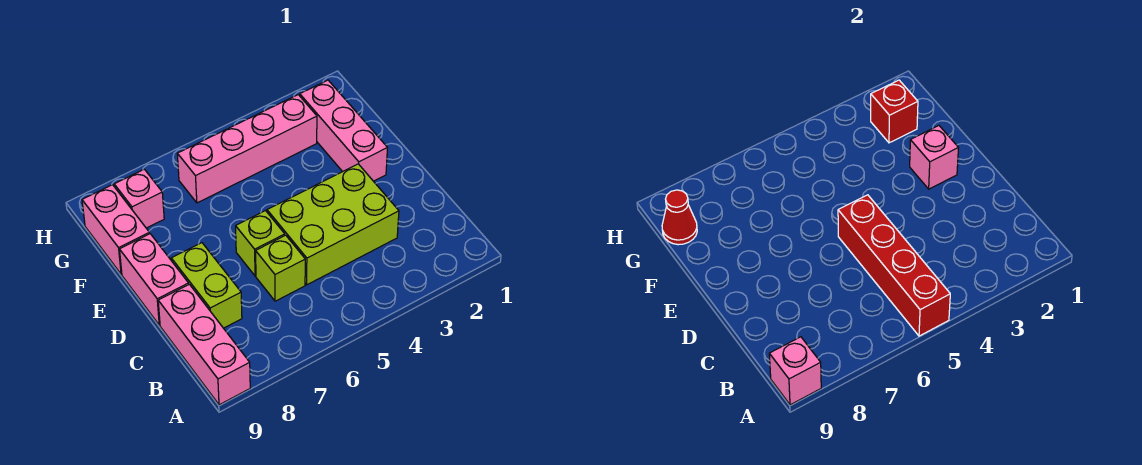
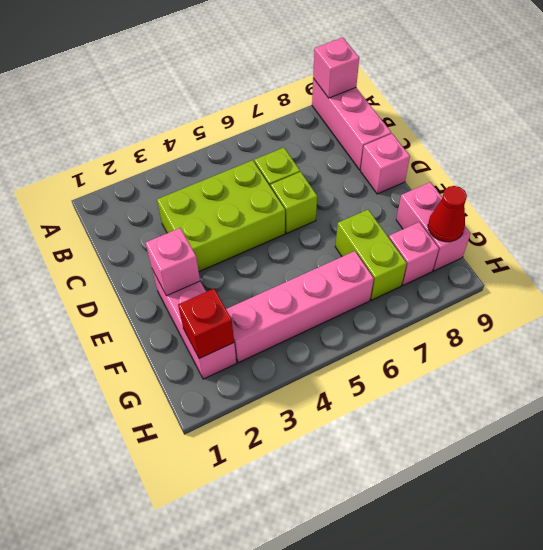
red brick A5:D5 level 2 -> none
lime brick C8:D8 level 1 -> lime brick F7:G7 level 1
pink brick D9:E9 level 1 -> pink brick D9 level 1

